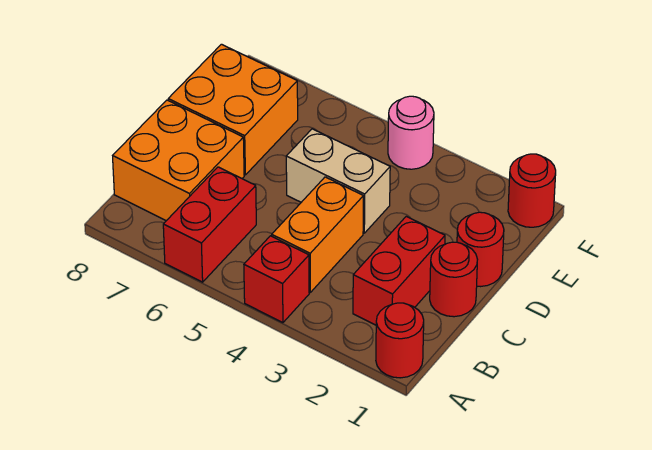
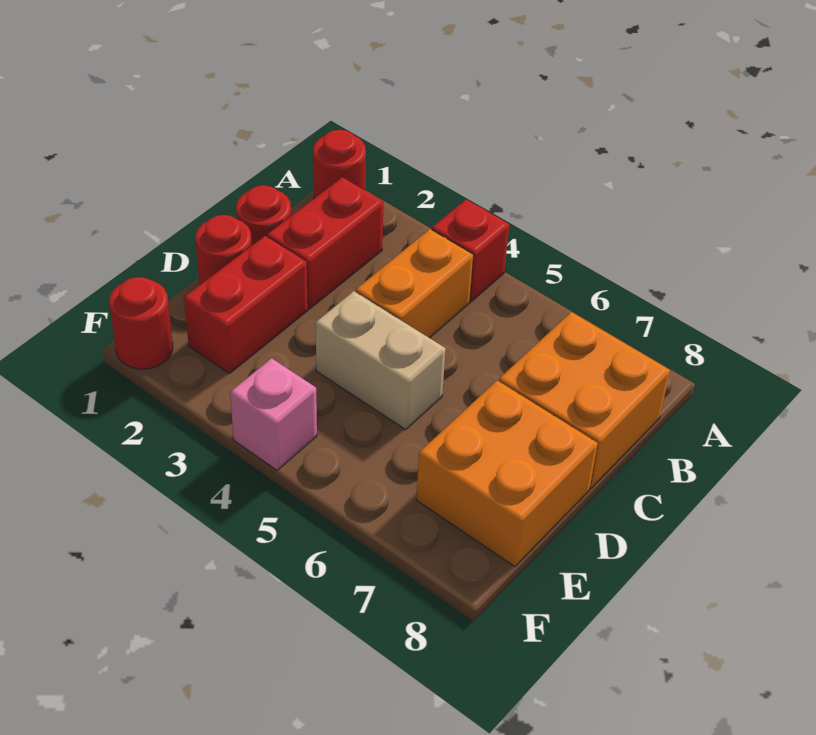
red brick A6:B6 level 1 -> red brick D2:E2 level 1
pink round brick F4 level 1 -> pink brick F4 level 1

